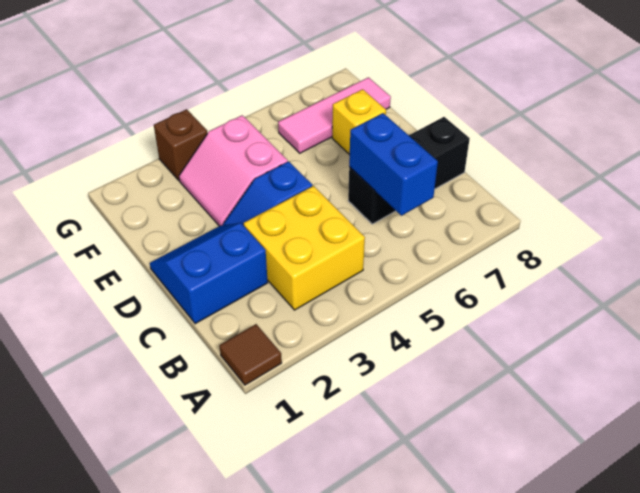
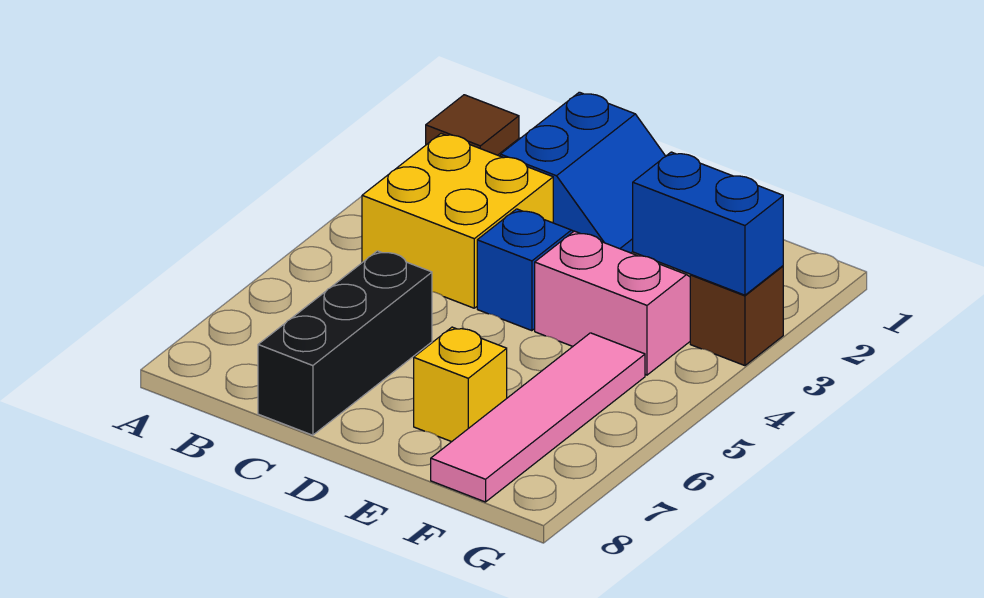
blue brick B6:C6 level 2 -> blue brick F3:G3 level 2
pink tile F6:F8 level 1 -> pink tile F5:F8 level 1

